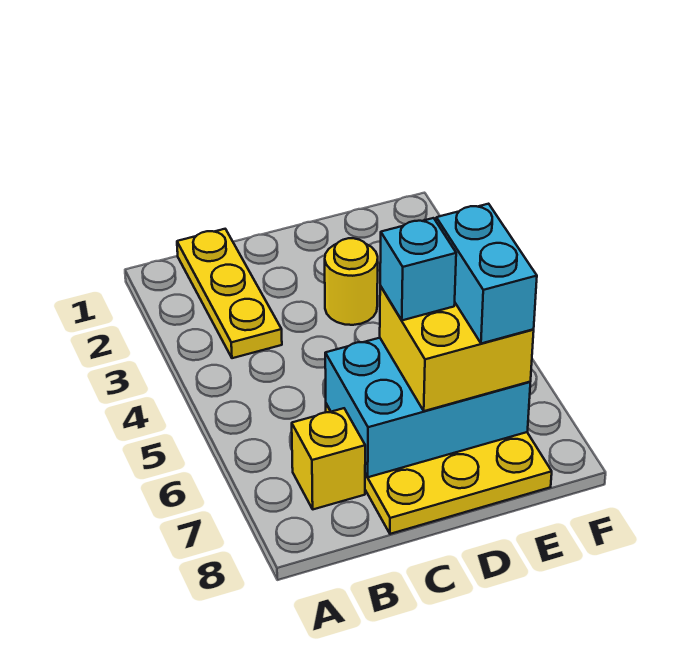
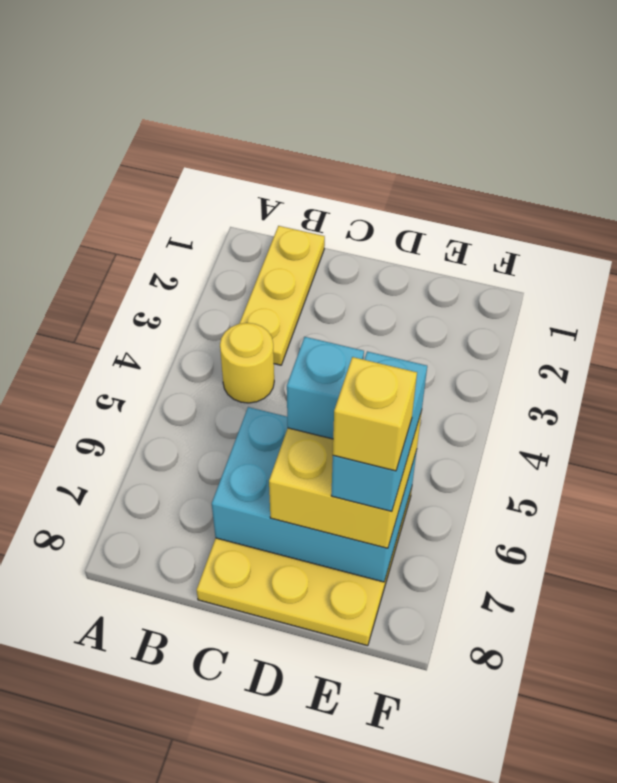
yellow brick B7 level 1 -> yellow brick E7 level 5
yellow round brick D3 level 1 -> yellow round brick B4 level 1

